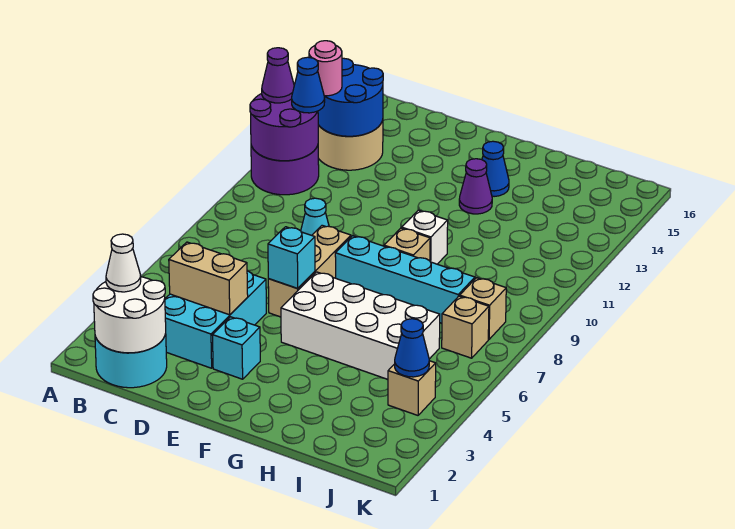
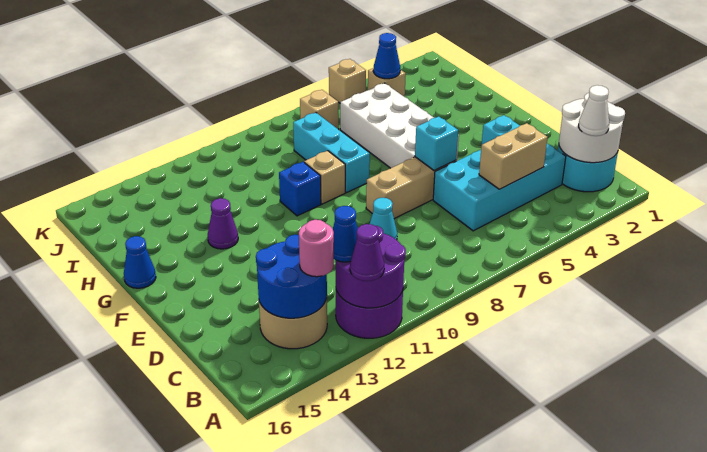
cyan brick C3:D5 level 1 -> cyan brick C3:D6 level 1
tan brick C4:D4 level 2 -> tan brick C4:C5 level 2
cyan brick F8:I8 level 1 -> cyan brick G8:I8 level 1
white brick G10 level 1 -> blue brick G10 level 1
blue cone G14 level 1 -> blue cone G16 level 1
tan brick J8 level 1 -> tan brick K5 level 1

